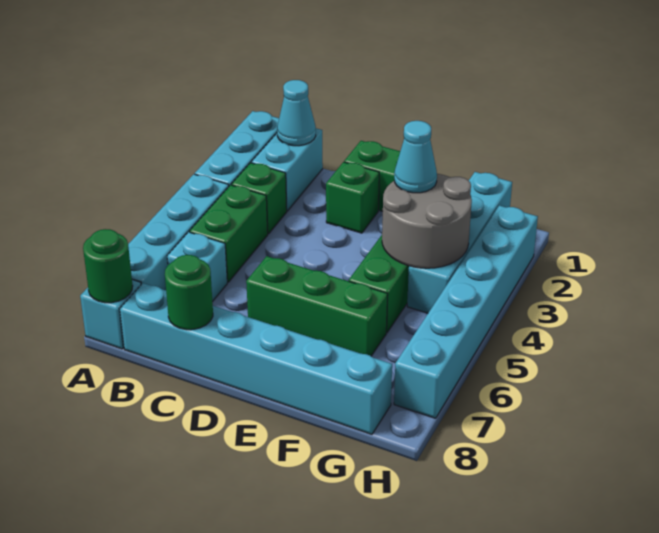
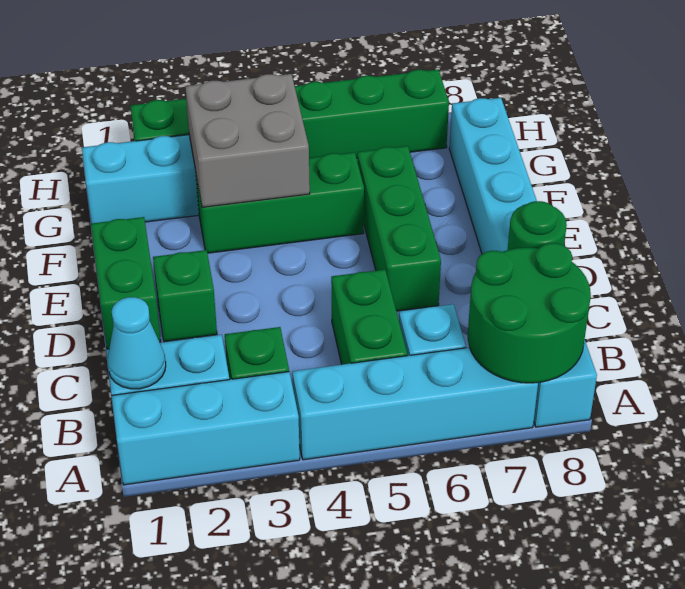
green round brick A8 level 2 -> green round brick A7:B8 level 2
green brick B4:B5 level 1 -> green brick B5:C5 level 1
grey round brick F3:G4 level 2 -> grey brick F3:G4 level 2
cyan cone F3 level 3 -> none
cyan brick H2:H7 level 1 -> green brick H2:H7 level 1

